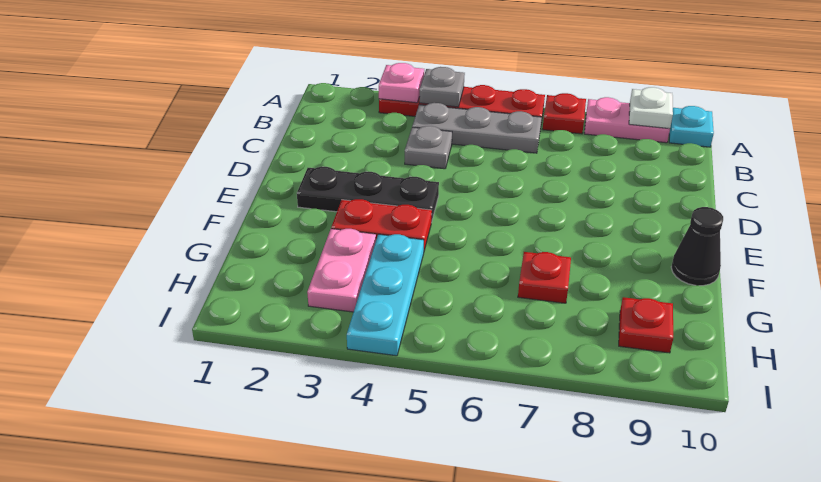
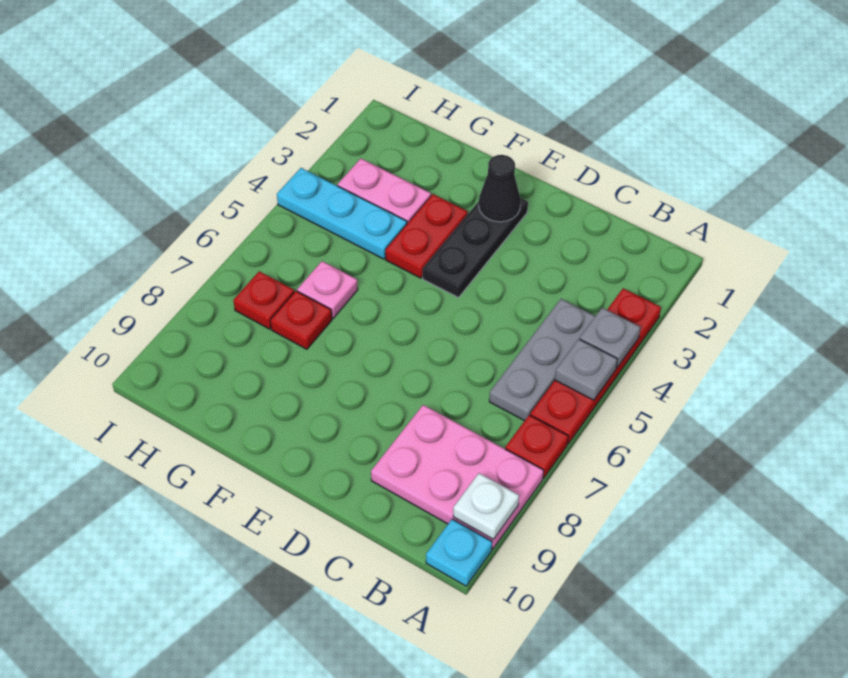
pink plate A3 level 2 -> pink plate G6 level 1
pink plate A8:A9 level 1 -> pink plate A8:C9 level 1
grey plate C4 level 1 -> grey plate A5 level 2
black cone F10 level 1 -> black cone E2 level 2
red plate H9 level 1 -> red plate H7 level 1

